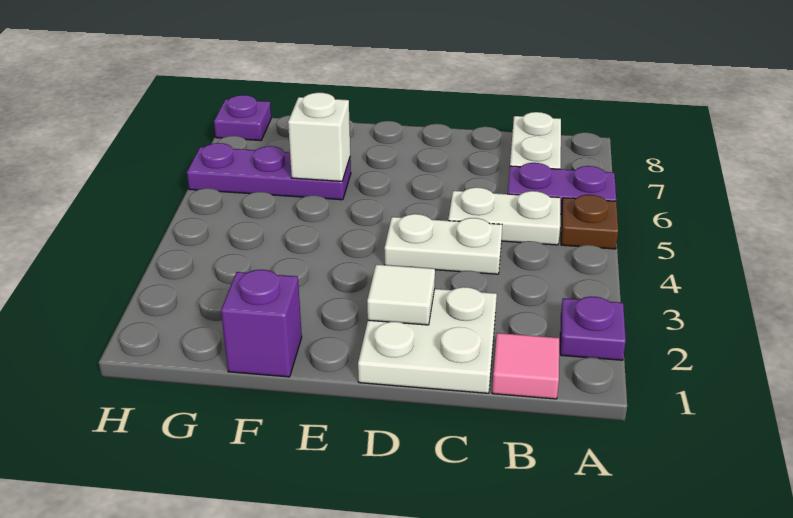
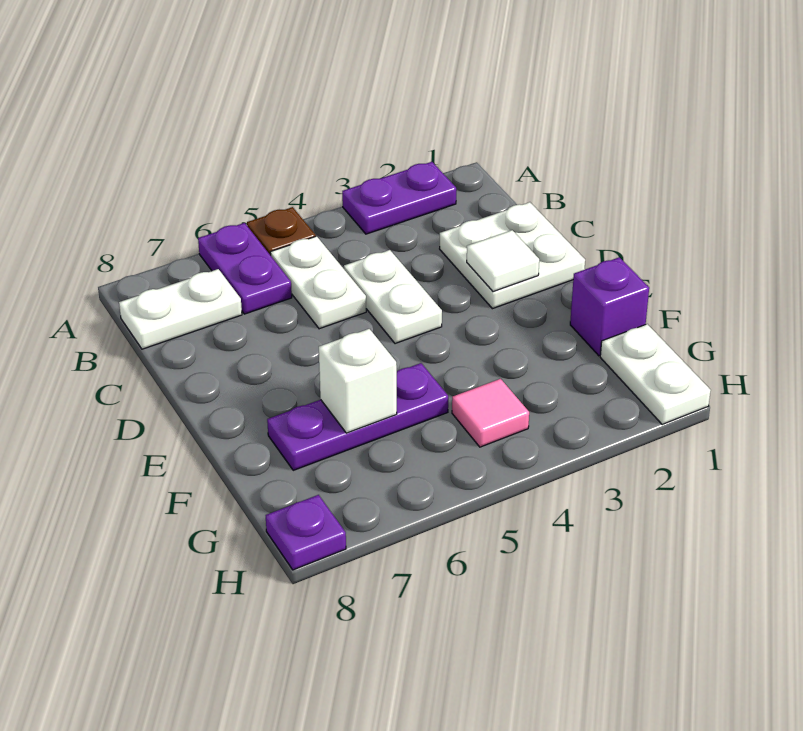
purple plate A2 level 1 -> purple plate A2:A3 level 1
pink tile B1 level 1 -> pink tile G4 level 1
purple plate F6:H6 level 1 -> purple plate F5:F7 level 1
none -> white plate G1:H1 level 1

